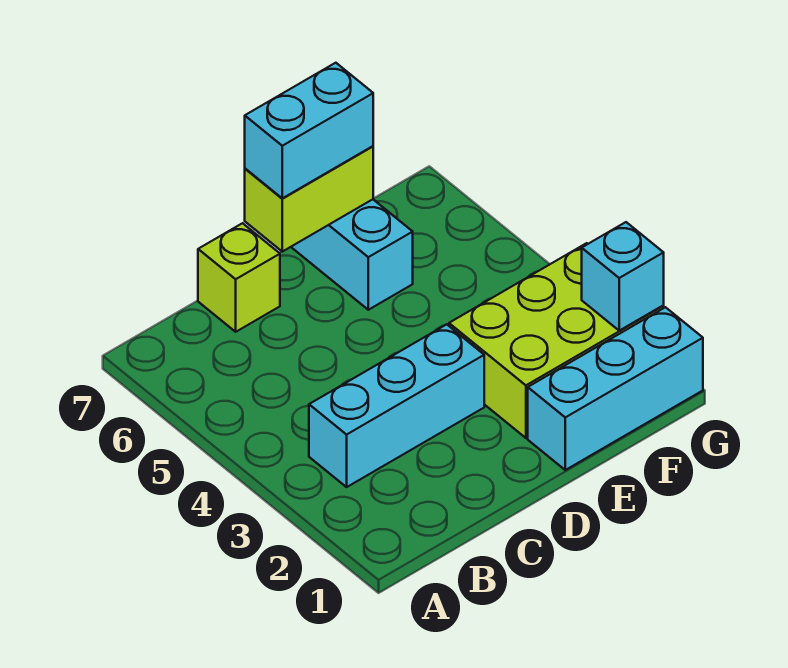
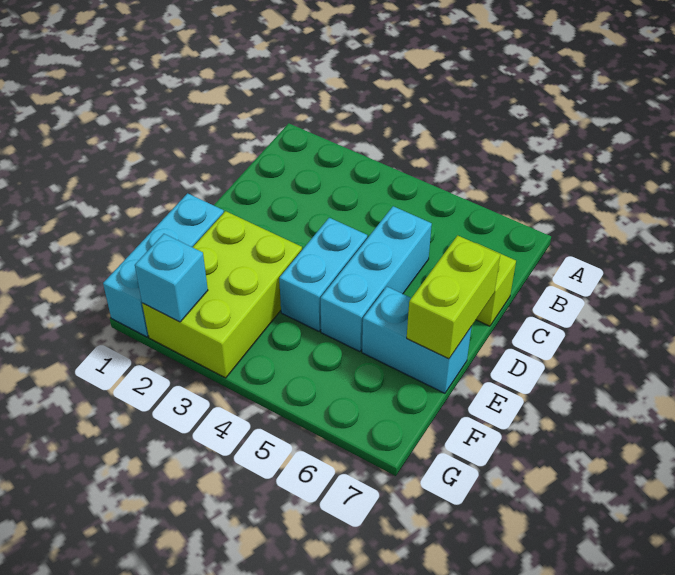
cyan brick B3:D3 level 1 -> cyan brick C5:E5 level 1
cyan brick D7:E7 level 3 -> cyan brick D4:E4 level 1

